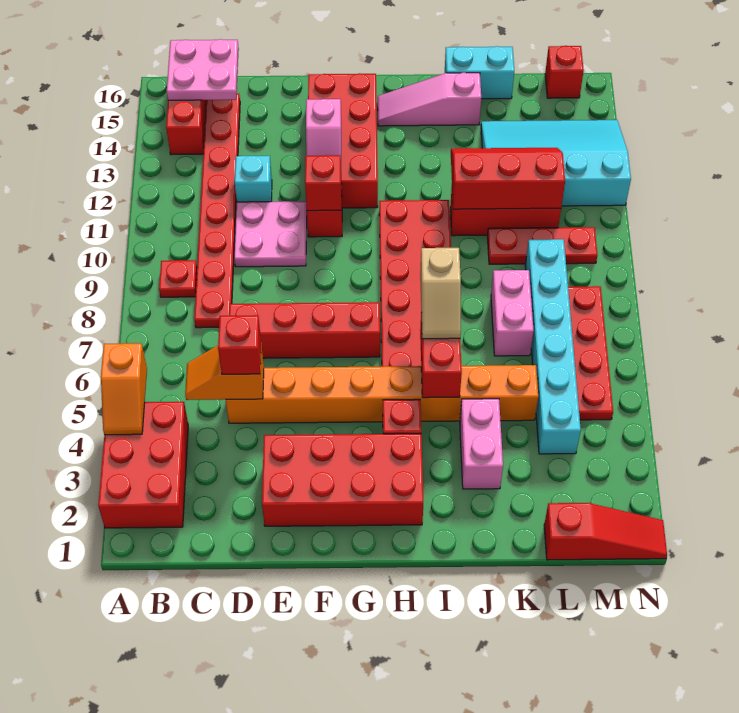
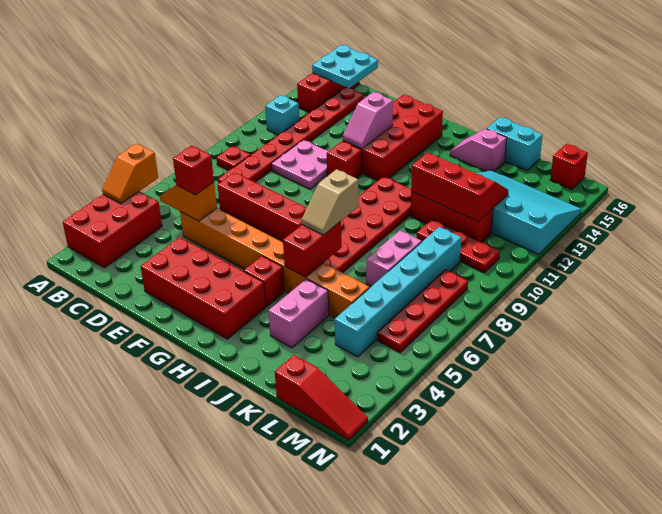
pink plate B15:C16 level 2 -> cyan plate B15:C16 level 2
cyan brick D12 level 1 -> cyan brick B12 level 1
red brick F11 level 2 -> none
pink slope H15:J15 level 1 top J -> pink slope I15:J15 level 1 top J

